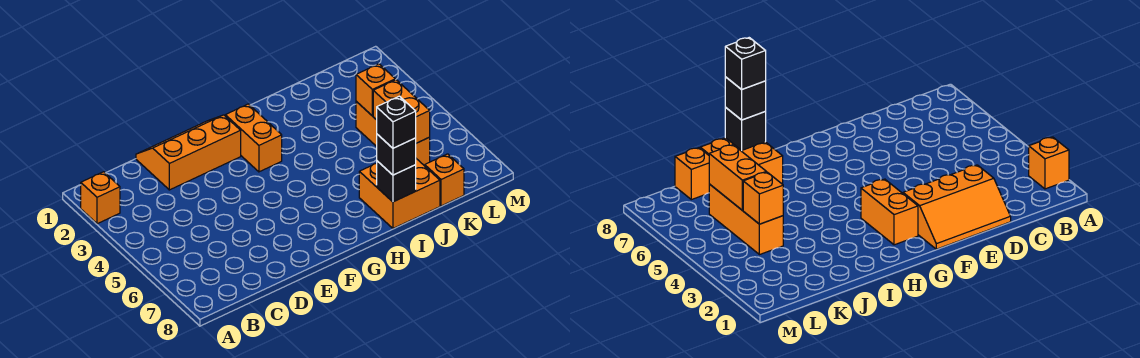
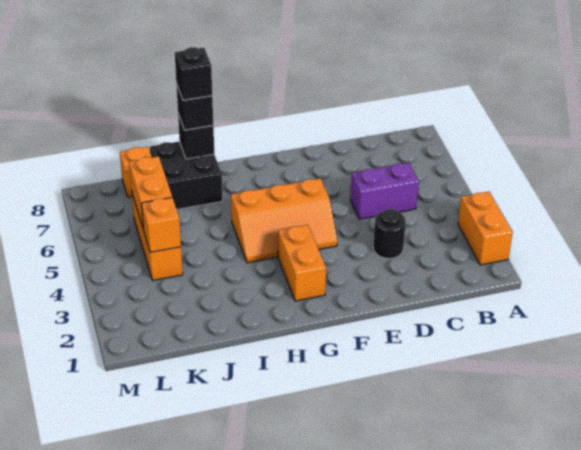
orange brick A2 level 1 -> orange brick A2:A3 level 1
none -> purple brick C5:D5 level 1
orange slope D1:F2 level 1 top 2 -> orange slope F4:H5 level 1 top 5
none -> black round brick D3 level 1
orange brick I7:J8 level 1 -> black brick I7:J8 level 1

